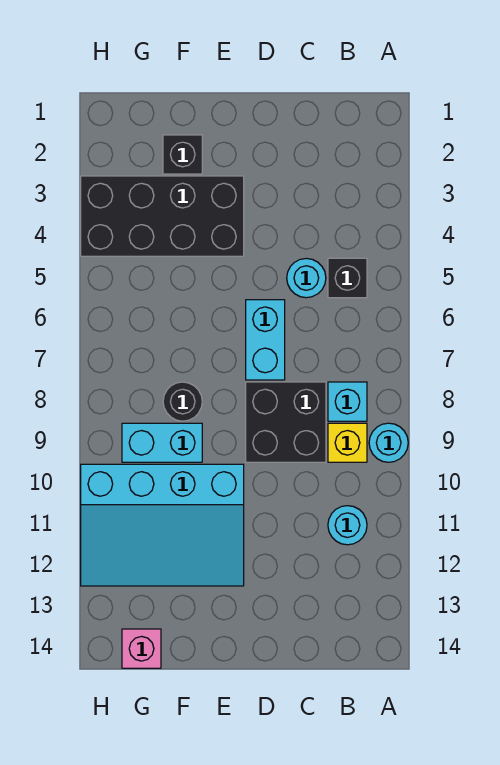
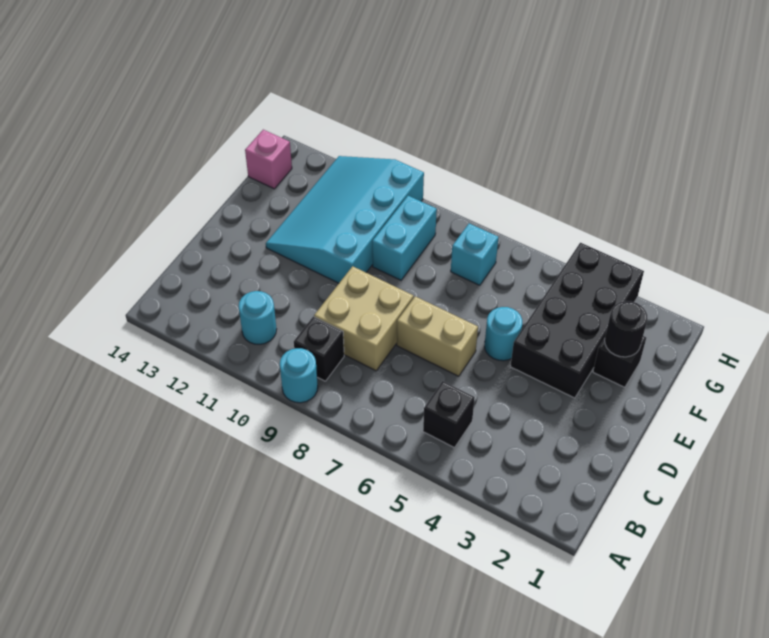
cyan brick B8 level 1 -> cyan brick G7 level 1
yellow brick B9 level 1 -> black brick B9 level 1
cyan round brick C5 level 1 -> cyan round brick E5 level 1
black brick C8:D9 level 1 -> tan brick C8:D9 level 1
cyan brick D6:D7 level 1 -> tan brick D6:D7 level 1
black round brick F8 level 1 -> black round brick F2 level 2

